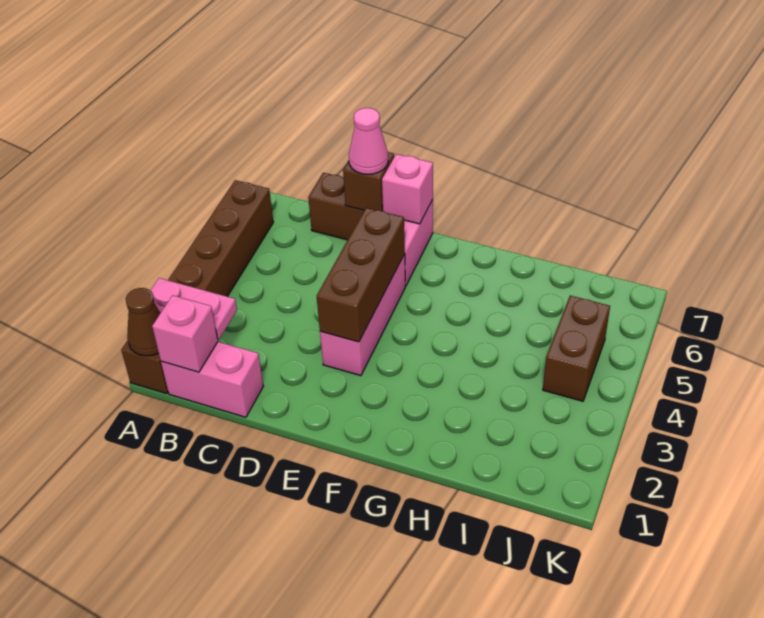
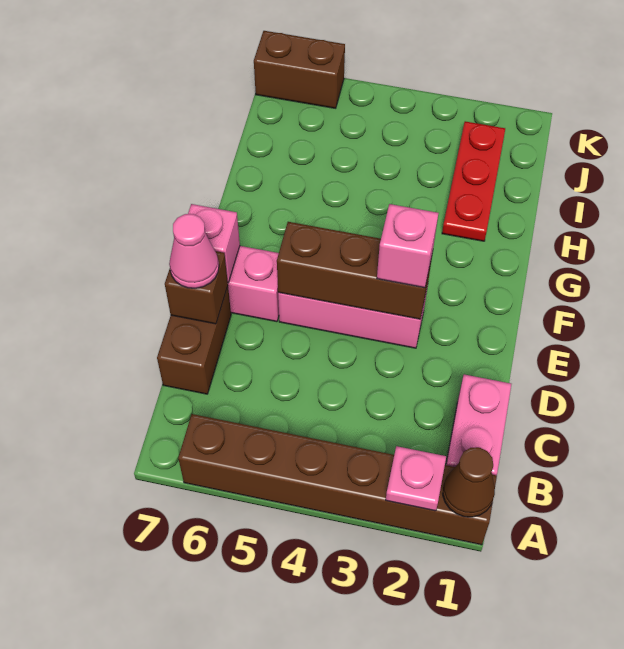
pink plate A2:B2 level 2 -> pink plate A2 level 2
pink brick B1 level 2 -> pink brick E3 level 3
none -> red plate H2:J2 level 1
brown brick J4:J5 level 1 -> brown brick K6:K7 level 1

